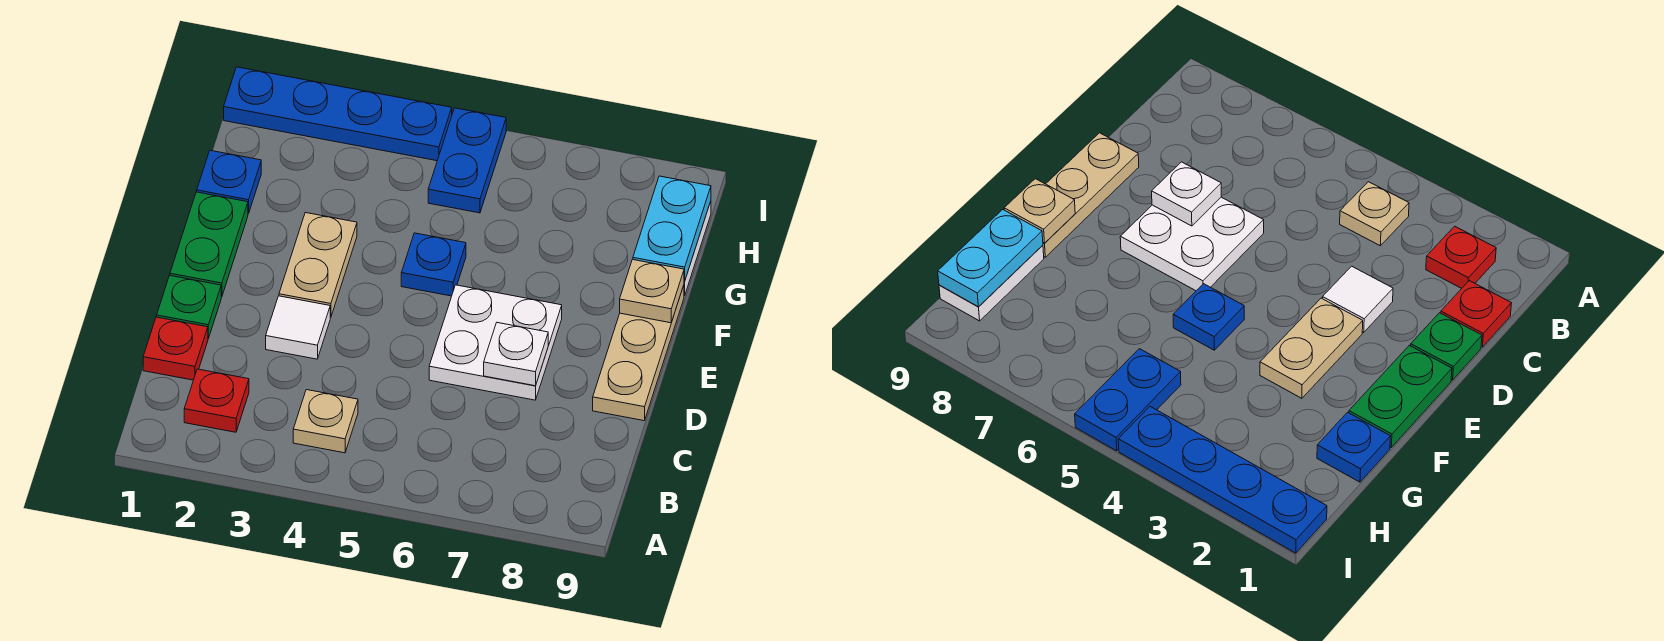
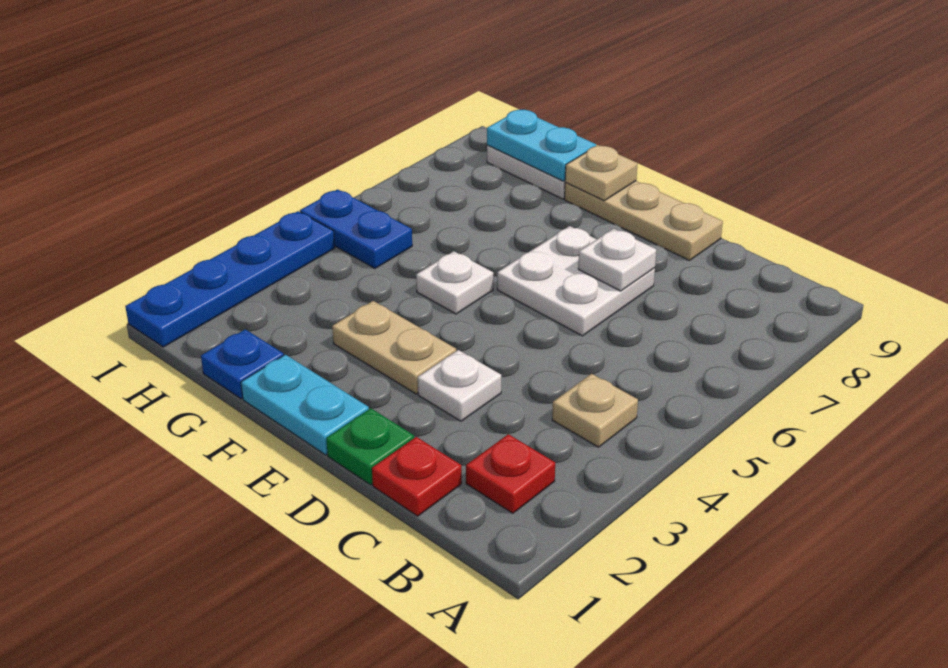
white tile D3 level 1 -> white plate D3 level 1
green plate E1:F1 level 1 -> cyan plate E1:F1 level 1
blue plate F5 level 1 -> white plate F5 level 1

